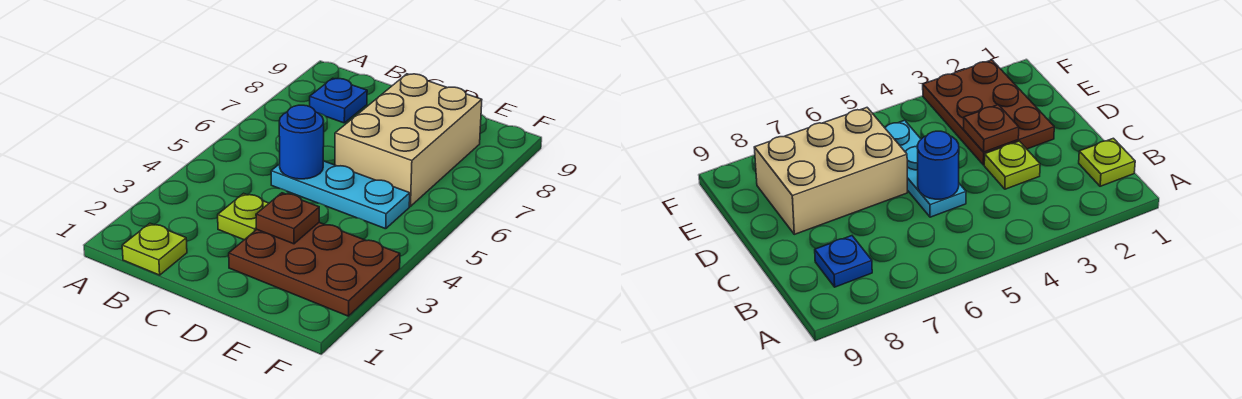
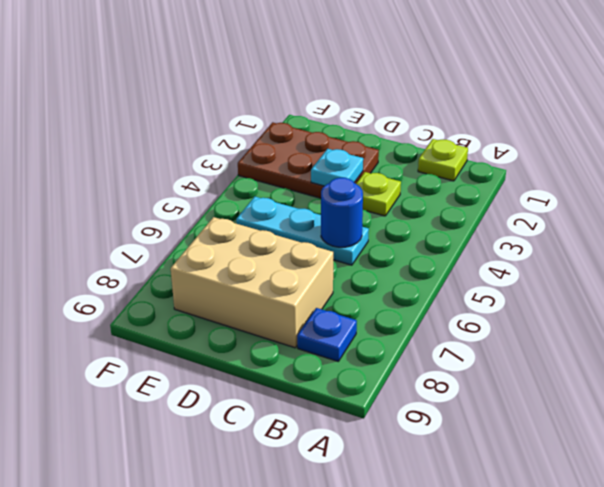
brown plate D3 level 2 -> cyan plate D3 level 2
tan brick D6:E8 level 1 -> tan brick C7:E8 level 1

